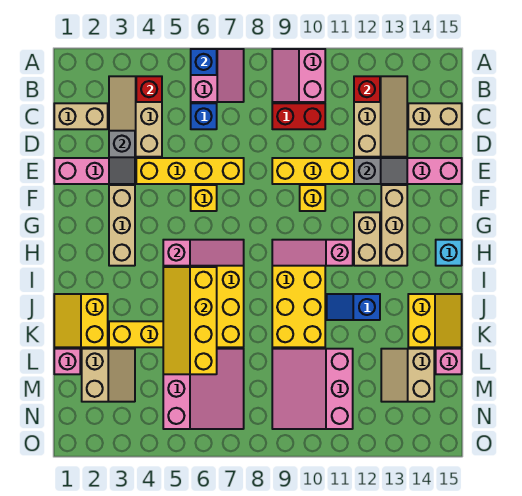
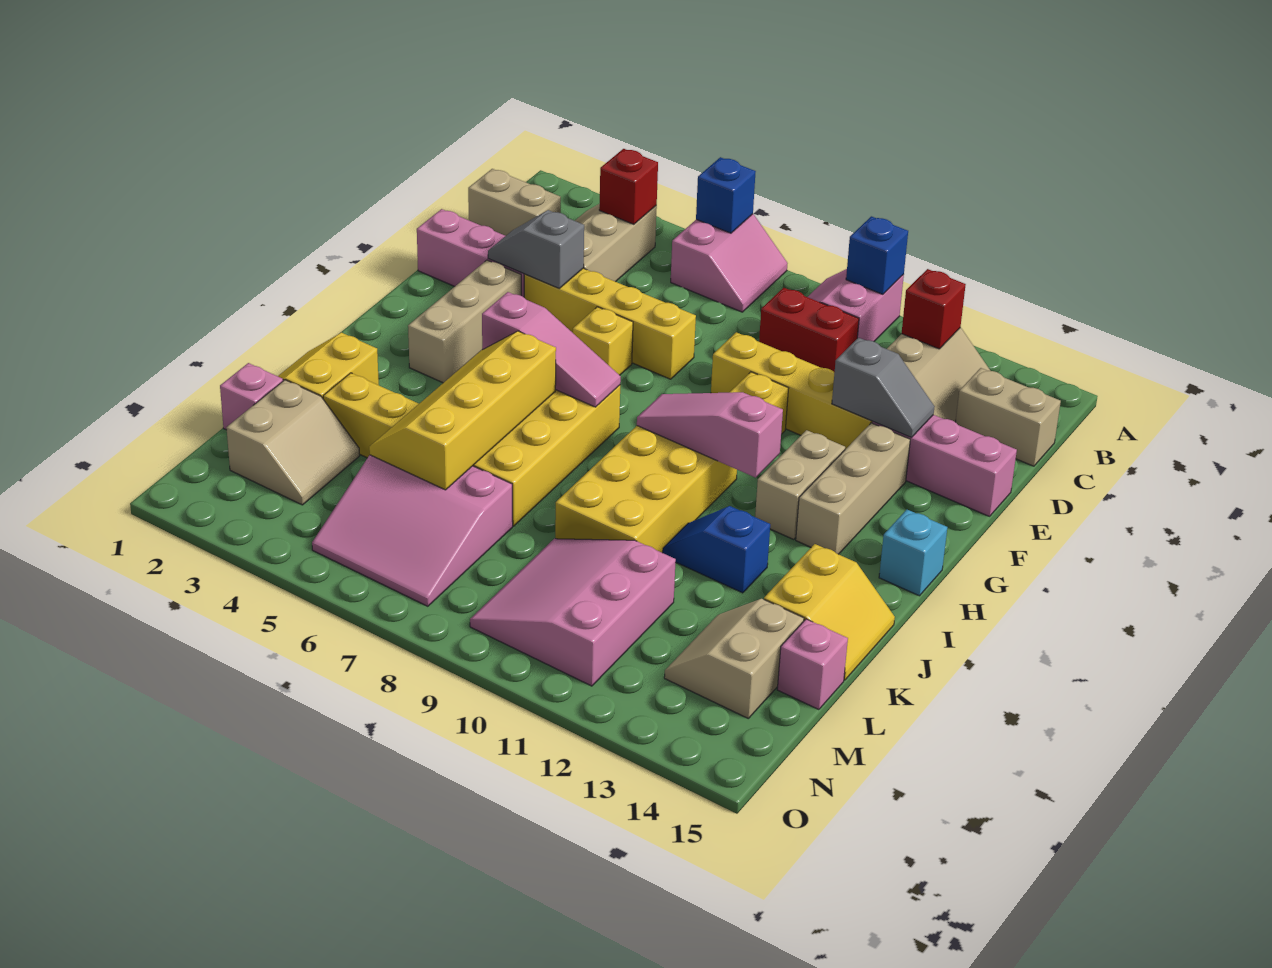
blue brick C6 level 1 -> blue brick A10 level 2
grey slope D3:E3 level 2 top D -> grey slope E3:E4 level 2 top 4
pink slope L5:N7 level 1 top 5 -> pink slope L5:N7 level 1 top L

